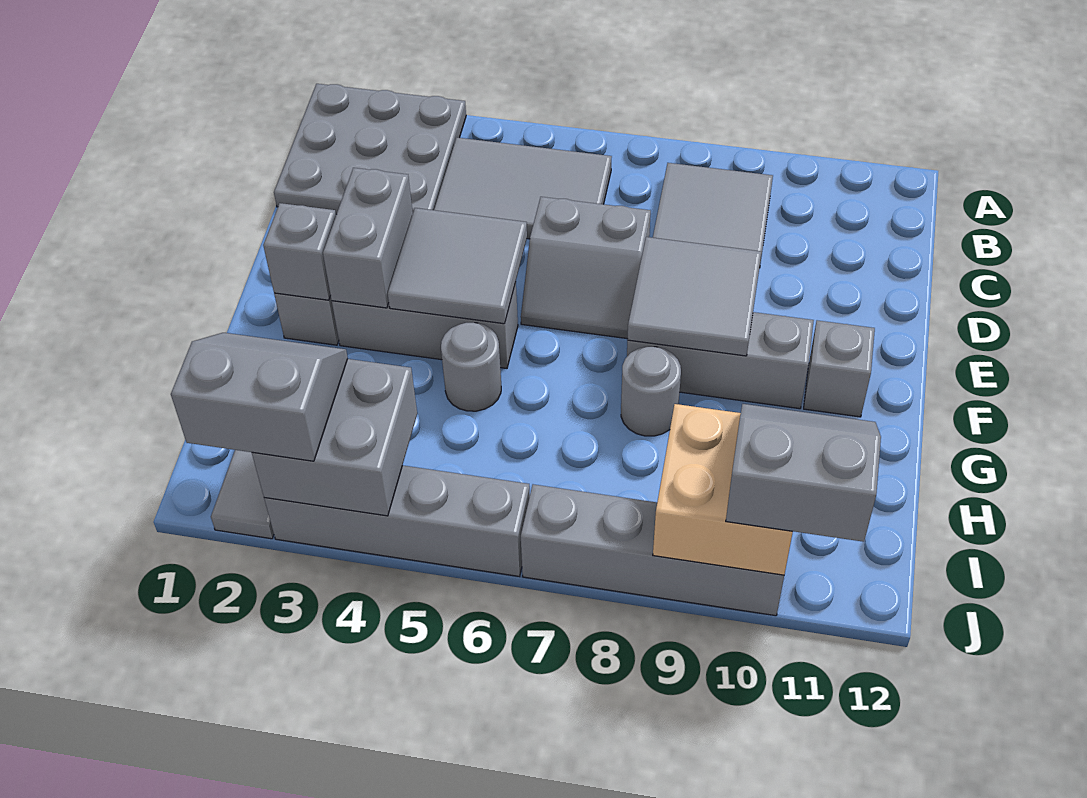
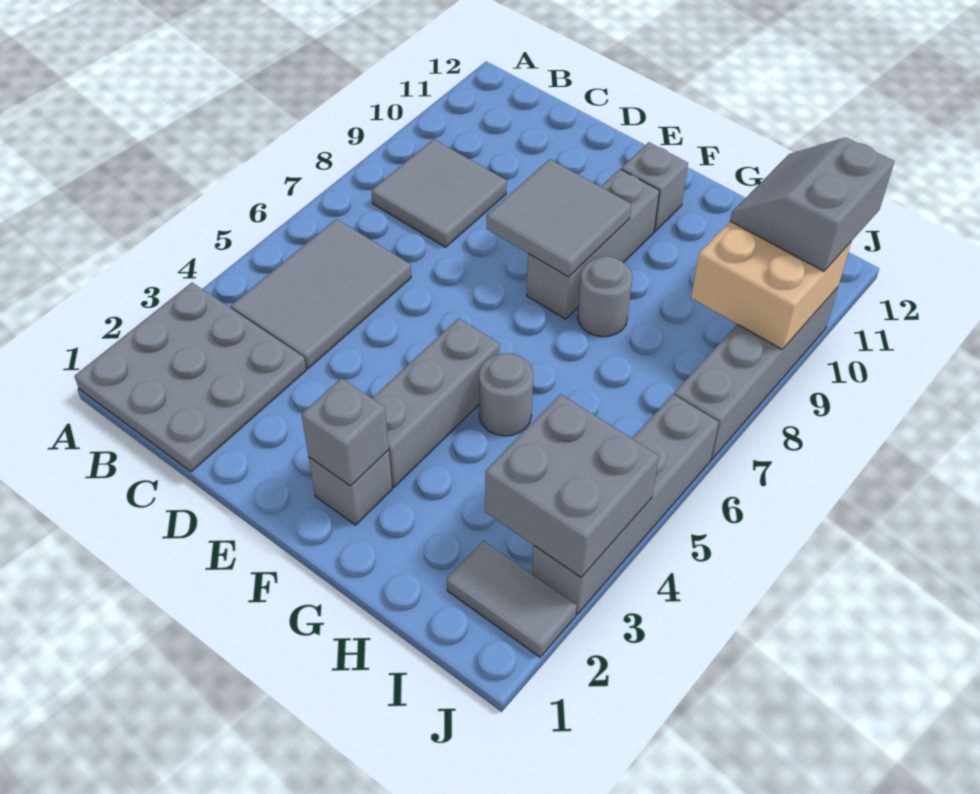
grey slope D6:E7 level 1 top D -> none
grey brick E3:F3 level 2 -> none
grey tile E4:F5 level 2 -> none
grey slope I2:J3 level 3 top J -> none

